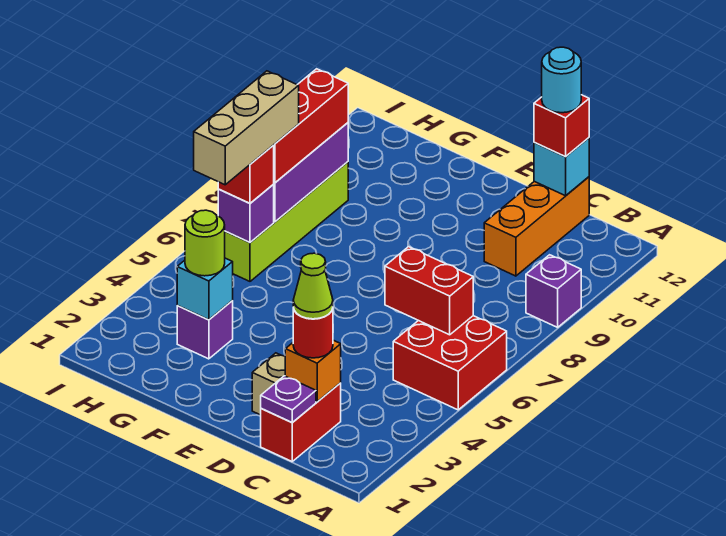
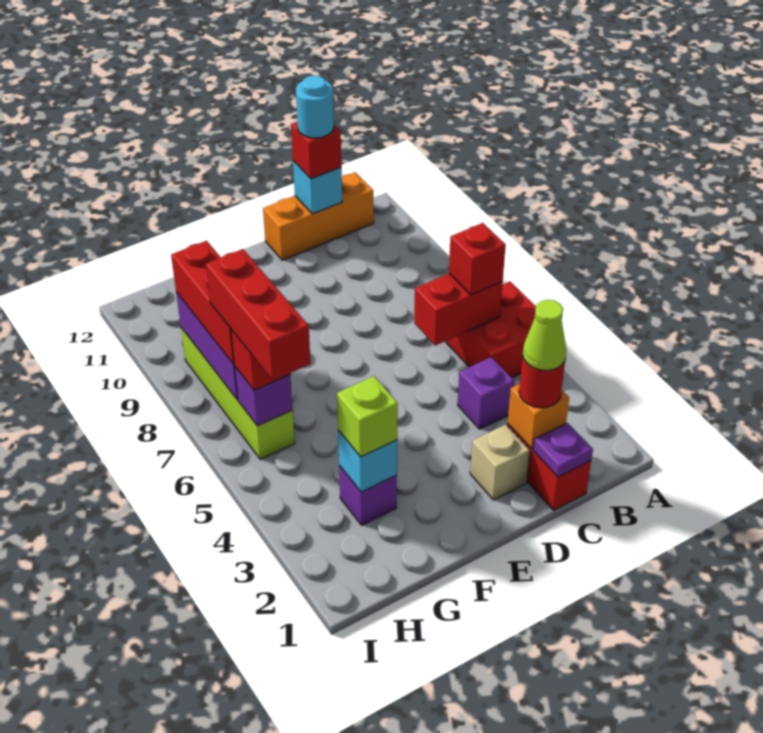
purple brick A9 level 1 -> purple brick C4 level 1
none -> red brick B6 level 3
orange brick C10:C12 level 1 -> orange brick B12:D12 level 1
lime round brick G3 level 3 -> lime brick G3 level 3
tan brick H5:H7 level 4 -> red brick H5:H7 level 4

